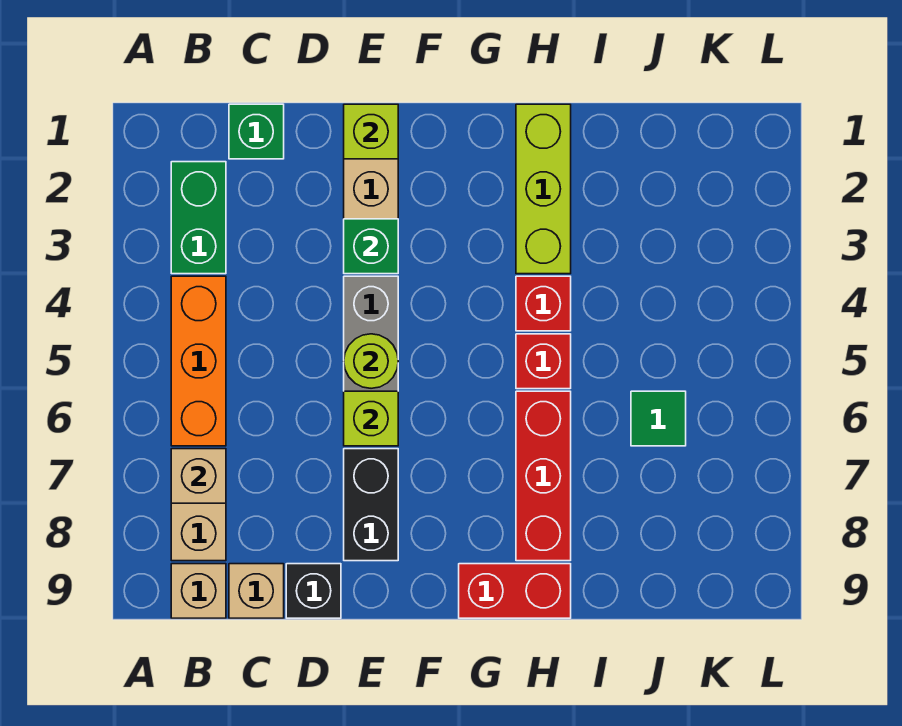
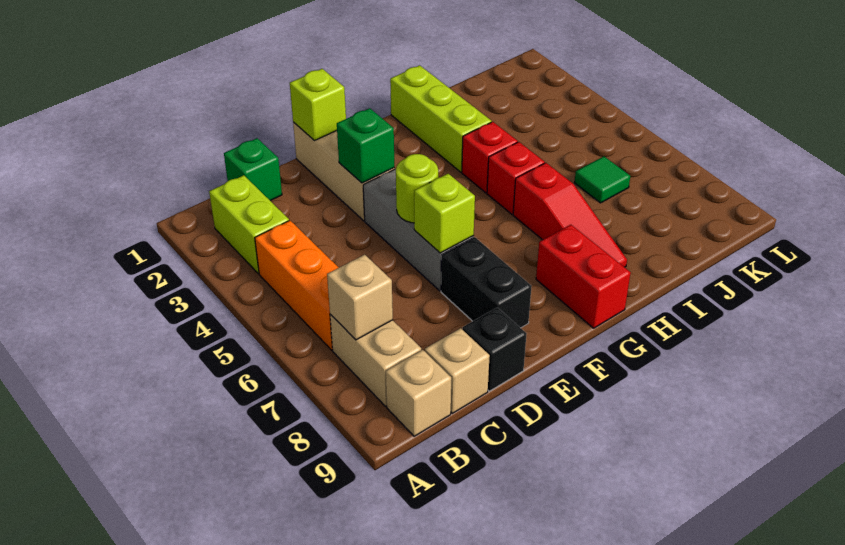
green brick B2:B3 level 1 -> lime brick B2:B3 level 1
red brick G9:H9 level 1 -> red brick G8:G9 level 1
red brick H6:H8 level 1 -> red slope H6:H8 level 1 top 6

